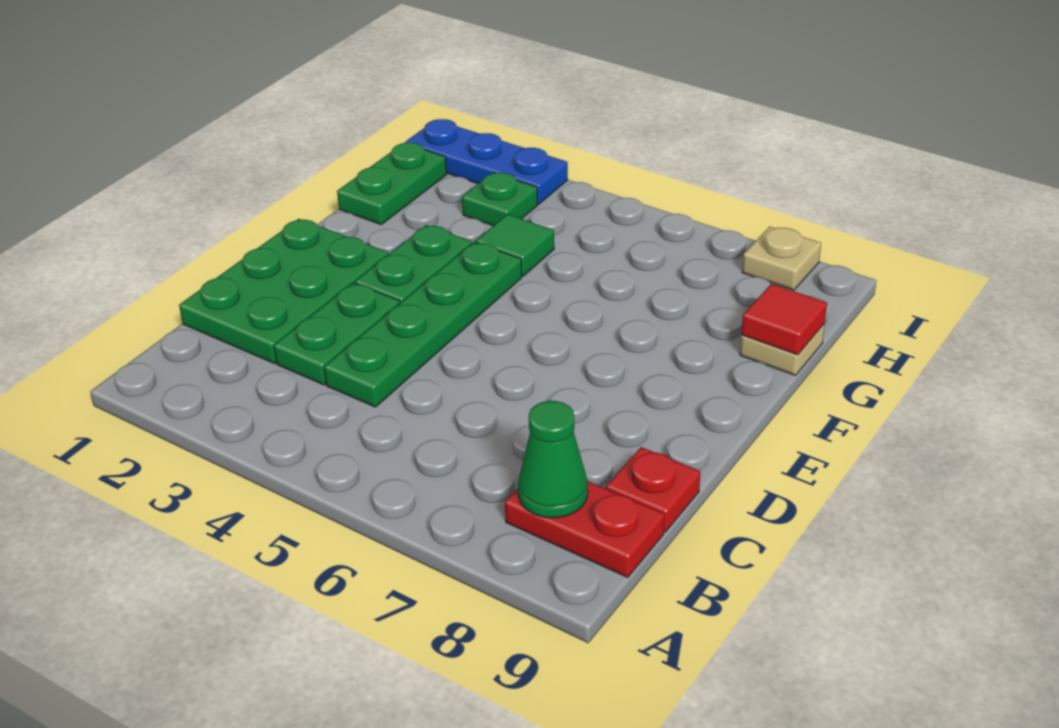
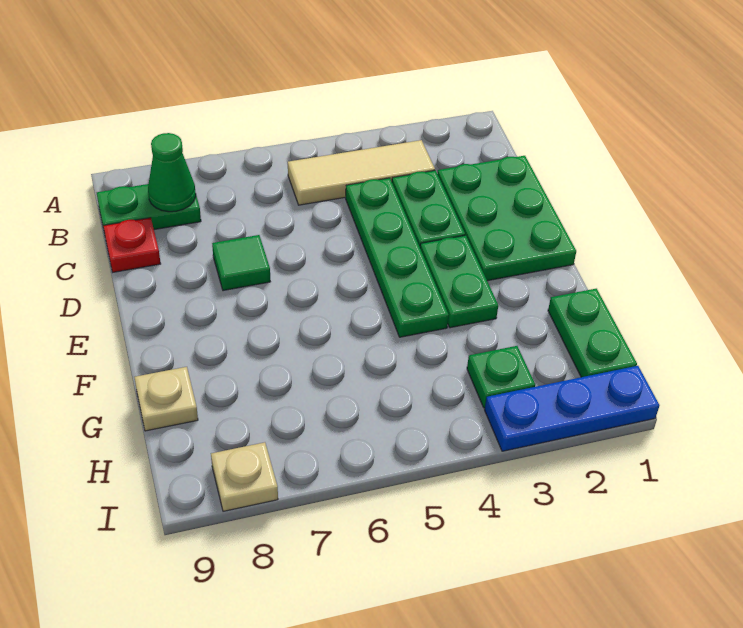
none -> tan tile B3:B5 level 1
red plate B8:B9 level 1 -> green plate B8:B9 level 1
green tile G4 level 1 -> green tile D7 level 1
red tile G9 level 2 -> none

